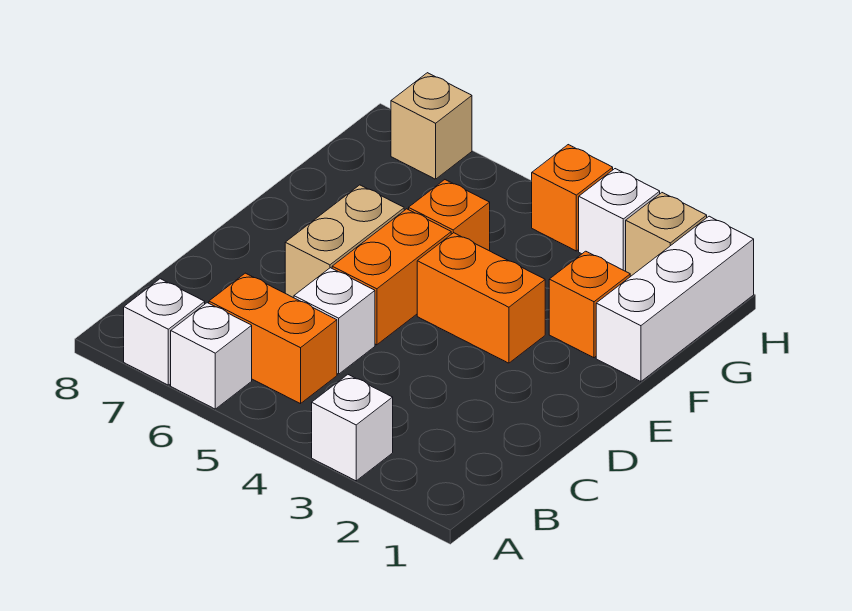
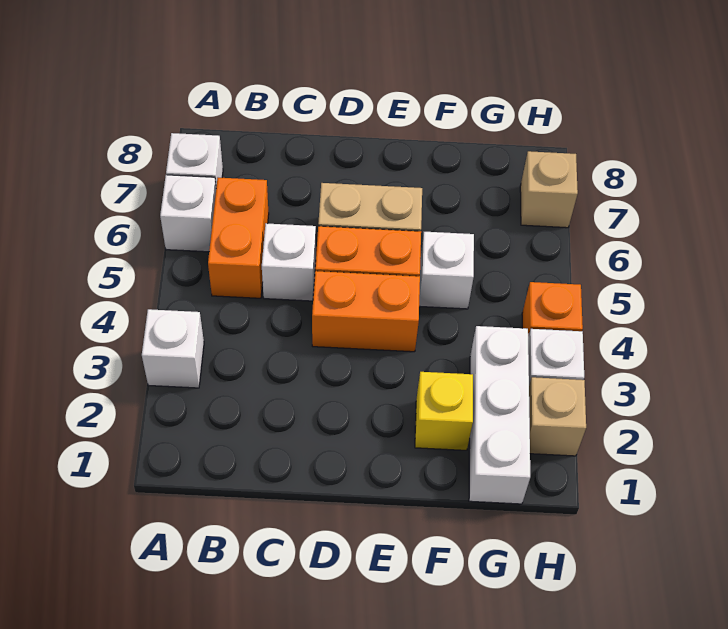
orange brick E3:E4 level 1 -> orange brick D4:E4 level 1
white brick F1:H1 level 1 -> white brick G1:G3 level 1
orange brick F2 level 1 -> yellow brick F2 level 1
orange brick F5 level 1 -> white brick F5 level 1

